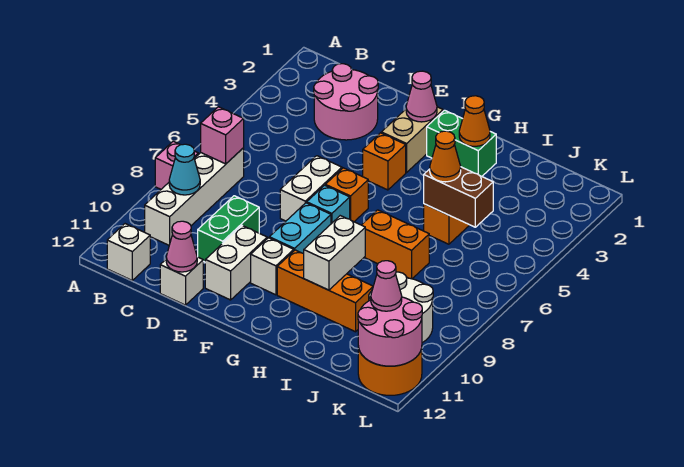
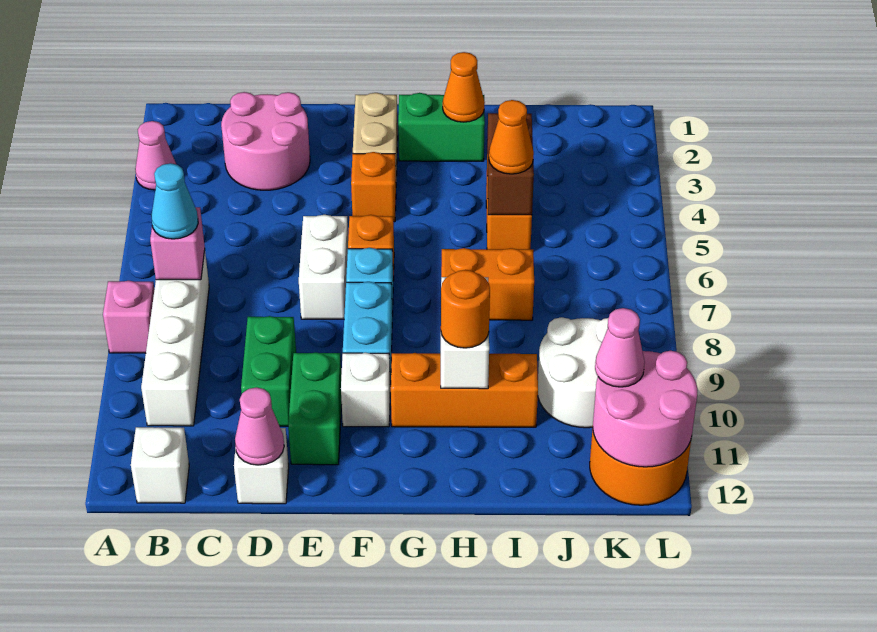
cyan cone B9 level 2 -> cyan cone B7 level 3
white brick E10:E11 level 1 -> green brick E10:E11 level 1
pink cone F2 level 2 -> pink cone A3 level 1
none -> orange round brick H10 level 3
brown brick I5:J5 level 2 -> brown brick I4:I5 level 2

